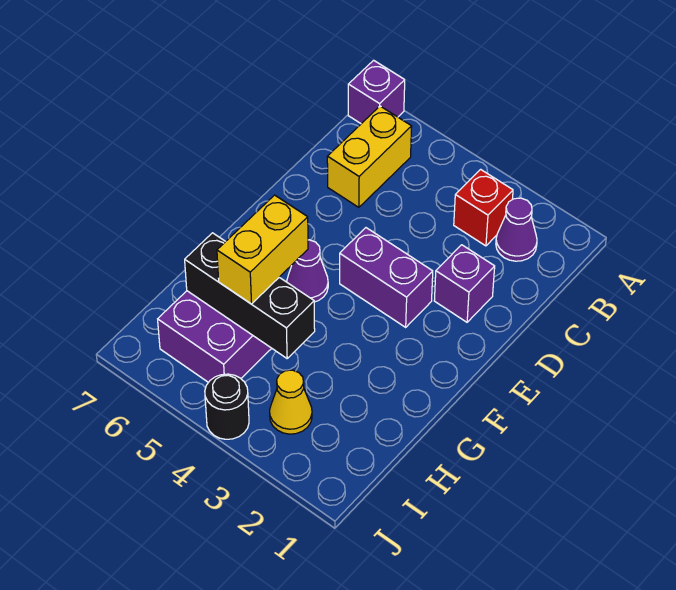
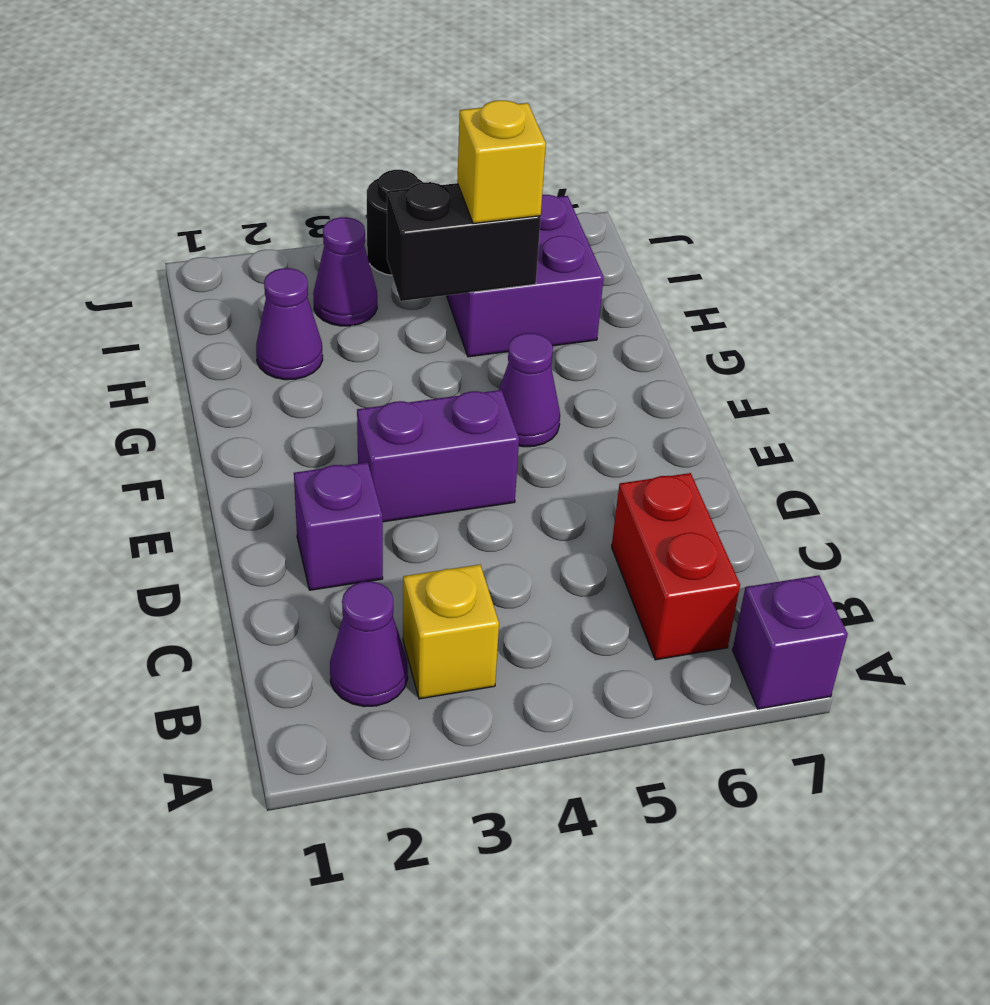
red brick B3 level 1 -> yellow brick B3 level 1
yellow brick B6:C6 level 1 -> red brick B6:C6 level 1
yellow brick G5:H5 level 3 -> yellow brick H5 level 3
none -> purple cone H2 level 1
black brick H4:H6 level 2 -> black brick H4:H5 level 2
yellow cone I3 level 1 -> purple cone I3 level 1

